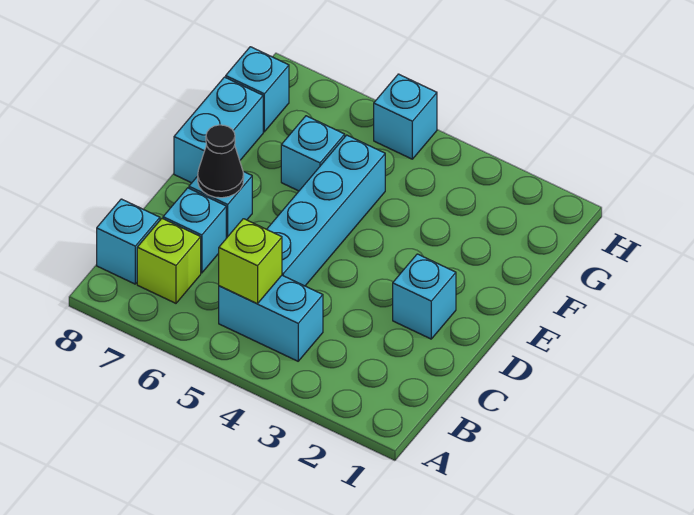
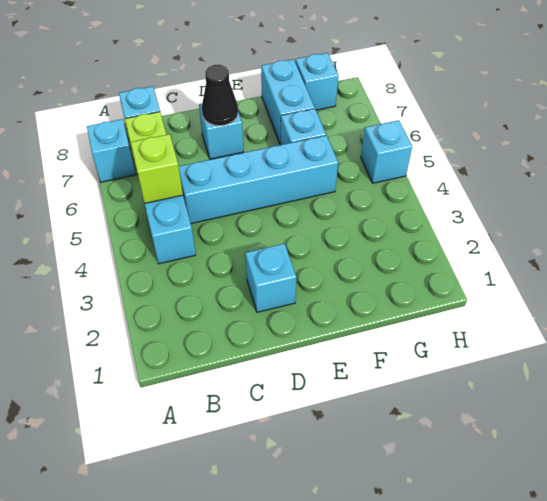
cyan brick C7 level 1 -> cyan brick A7 level 1
cyan brick E8:F8 level 1 -> cyan brick F7:F8 level 1

